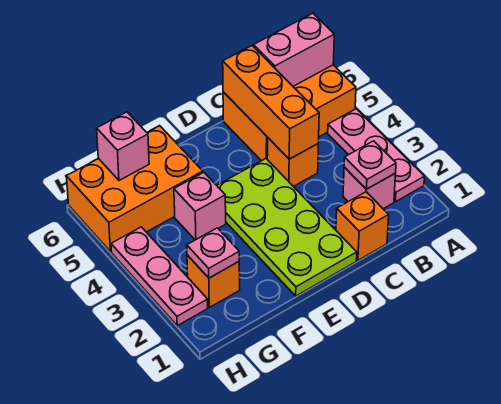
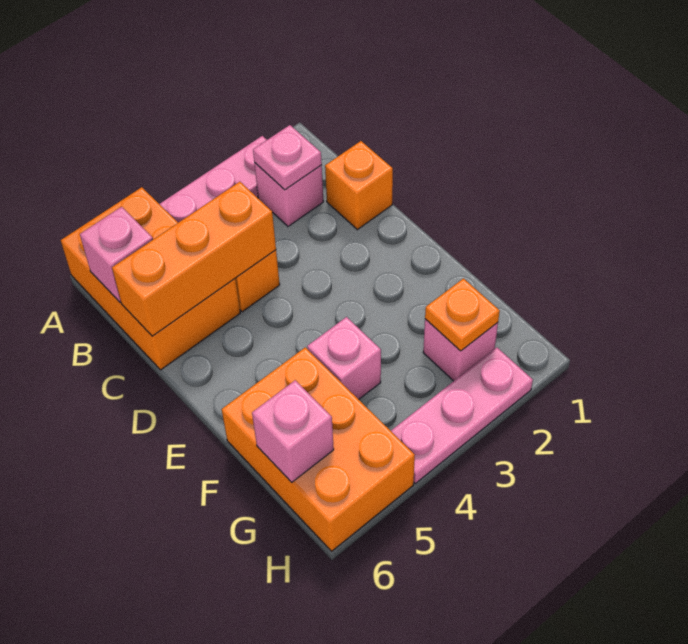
pink brick A6:B6 level 2 -> pink brick B6 level 2
lime plate D1:E4 level 1 -> none
orange brick G2 level 1 -> pink brick G2 level 1
pink plate G2 level 2 -> orange plate G2 level 2

